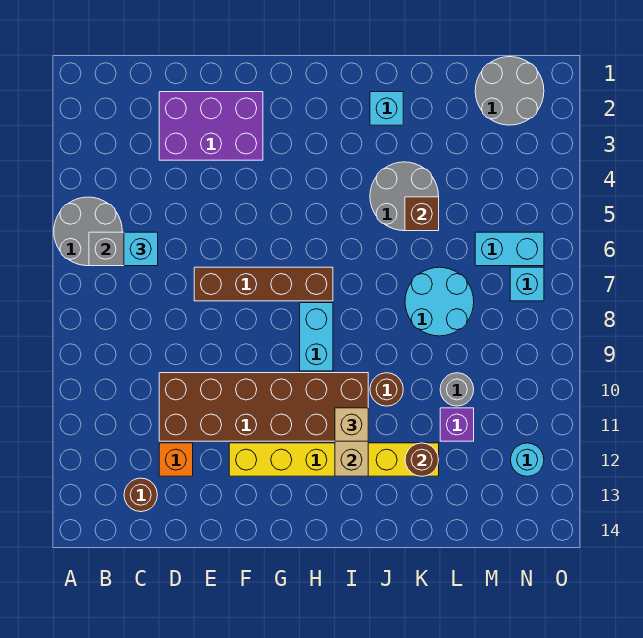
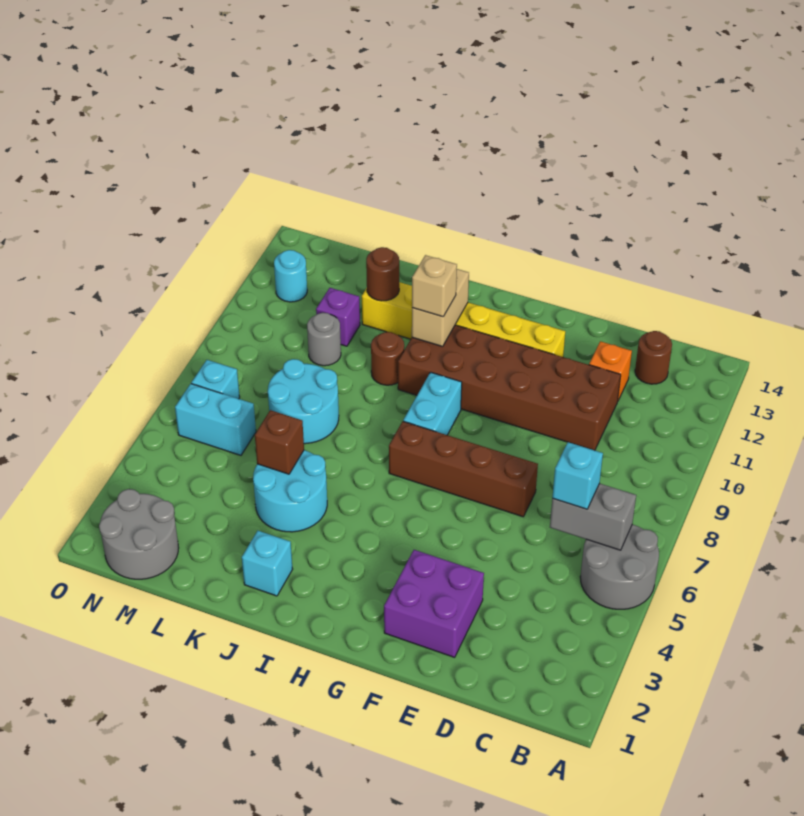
purple brick D2:F3 level 1 -> purple brick E2:F3 level 1
grey round brick J4:K5 level 1 -> cyan round brick J4:K5 level 1

